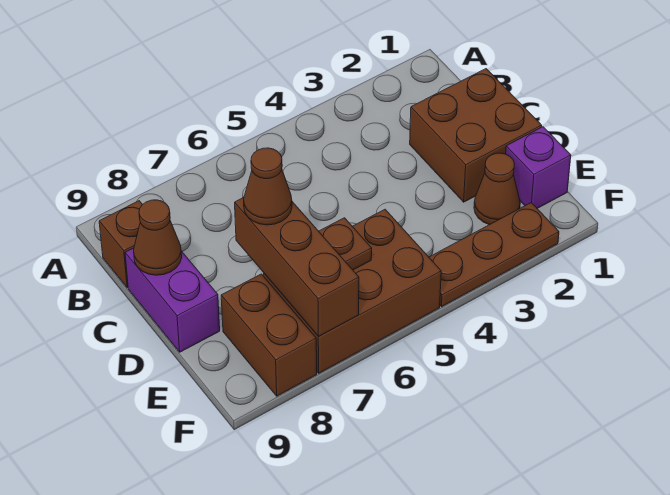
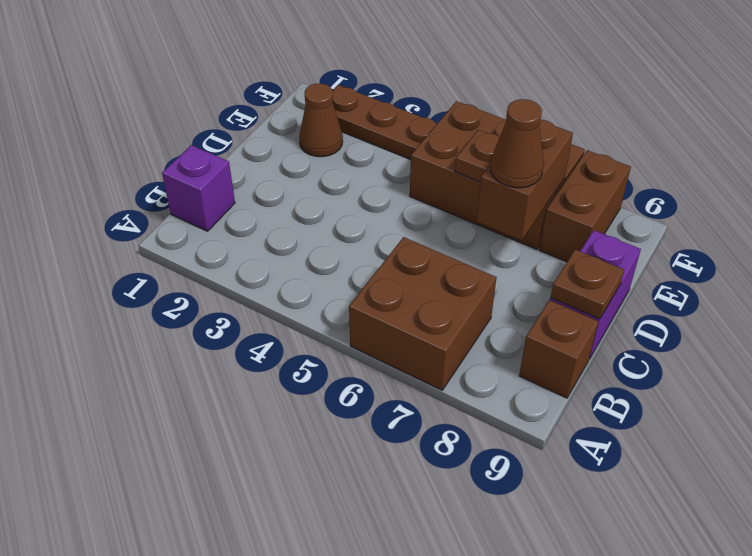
brown brick C1:D2 level 1 -> brown brick A6:B7 level 1
brown cone C9 level 2 -> brown plate C9 level 2
brown brick D7:F7 level 2 -> brown brick D7:E7 level 2
purple brick E1 level 1 -> purple brick B1 level 1

